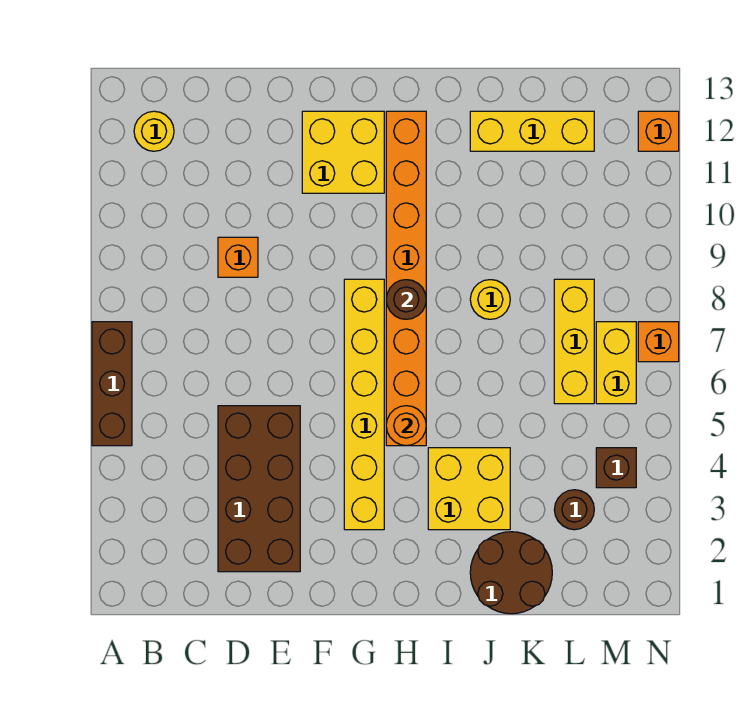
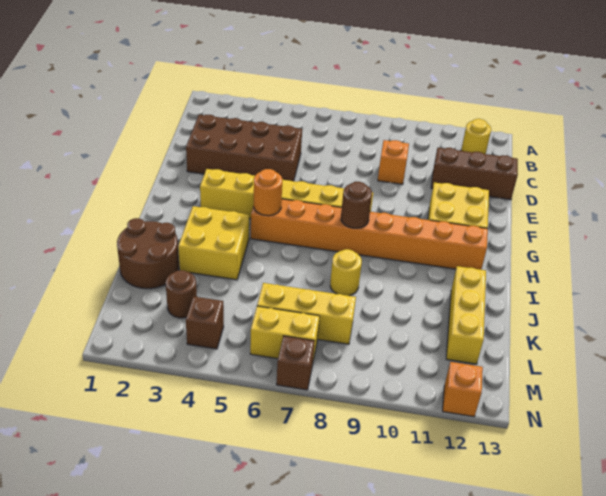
brown brick A5:A7 level 1 -> brown brick D11:D13 level 1
orange brick N7 level 1 -> brown brick N7 level 1

